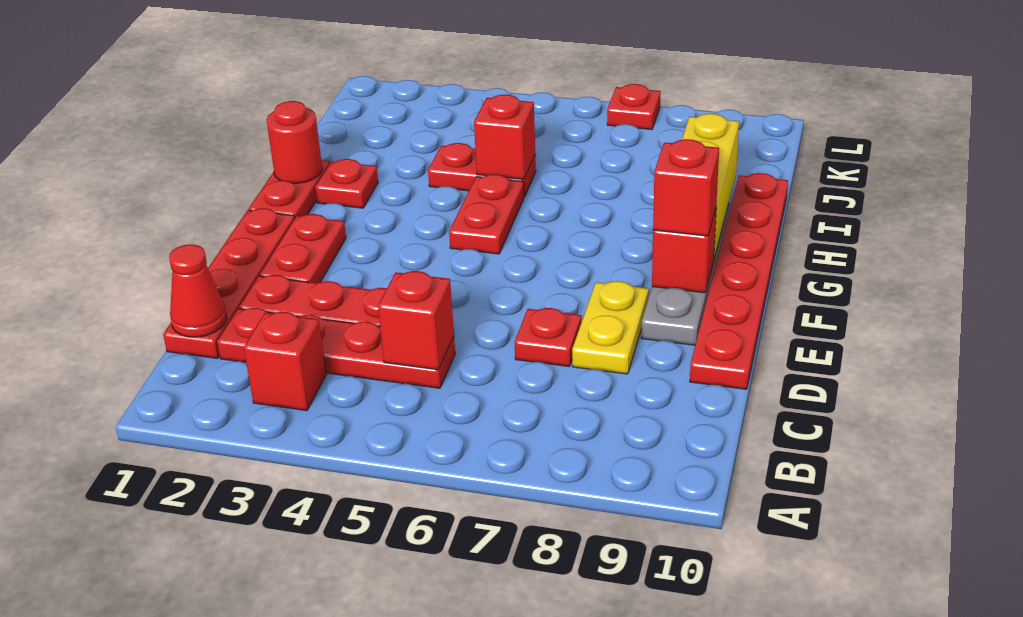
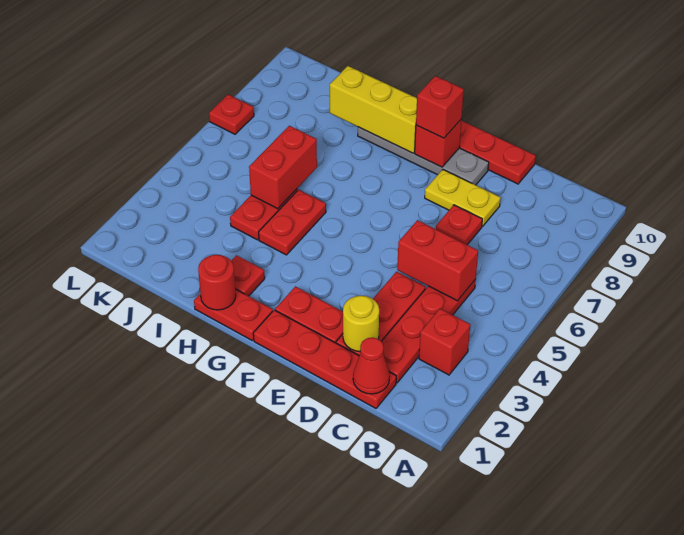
red brick C5 level 2 -> red brick C5:D5 level 2
none -> yellow round brick D2 level 2
red plate G5:H5 level 1 -> red plate H4:H5 level 1
red brick I5 level 2 -> red brick I5:I6 level 2

